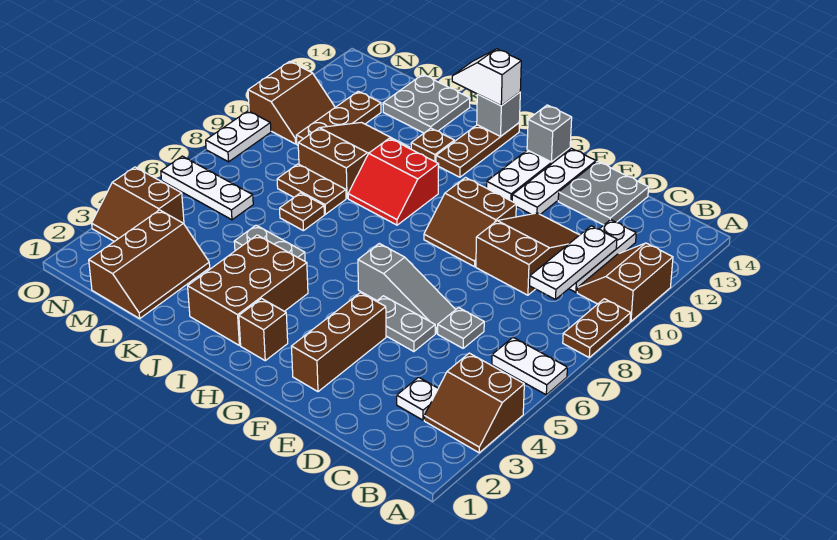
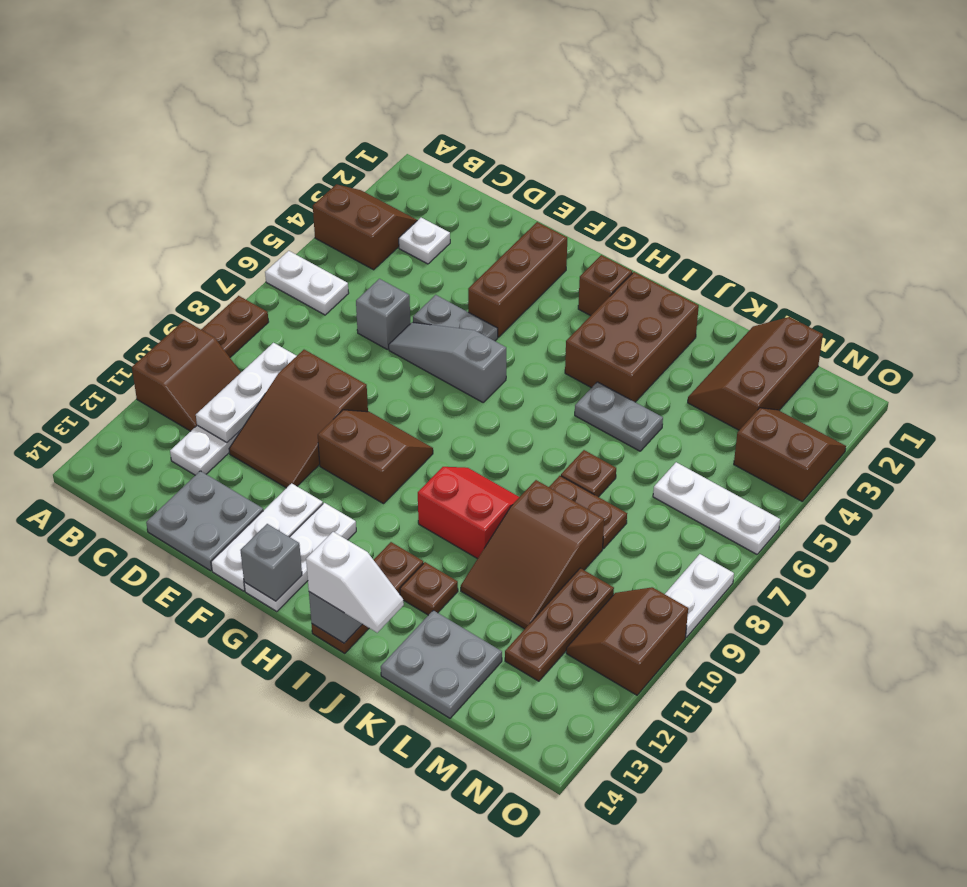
grey plate D6 level 1 -> grey brick D6 level 1

